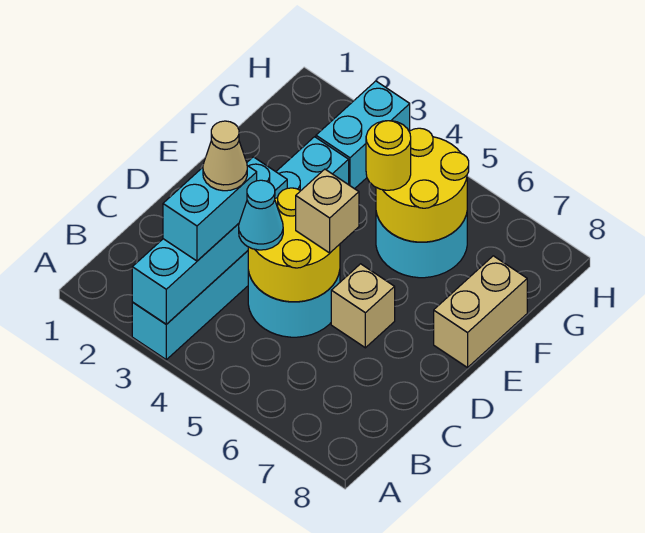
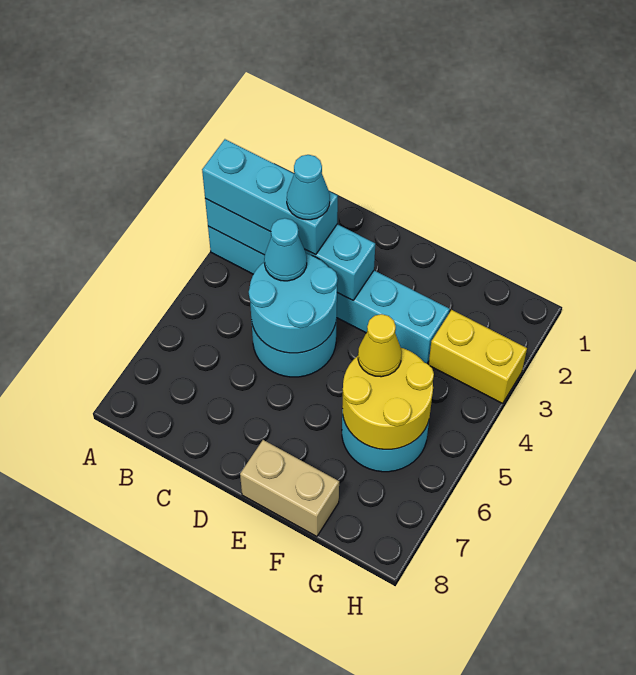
cyan brick B3:C3 level 3 -> cyan brick A3:C3 level 3
tan cone C3 level 4 -> cyan cone C3 level 4
yellow round brick C4:D5 level 2 -> cyan round brick C4:D5 level 2
tan brick D5 level 3 -> none
tan brick D6 level 1 -> none
yellow round brick F5 level 3 -> yellow cone F5 level 3
cyan brick G3:H3 level 1 -> yellow brick G3:H3 level 1

